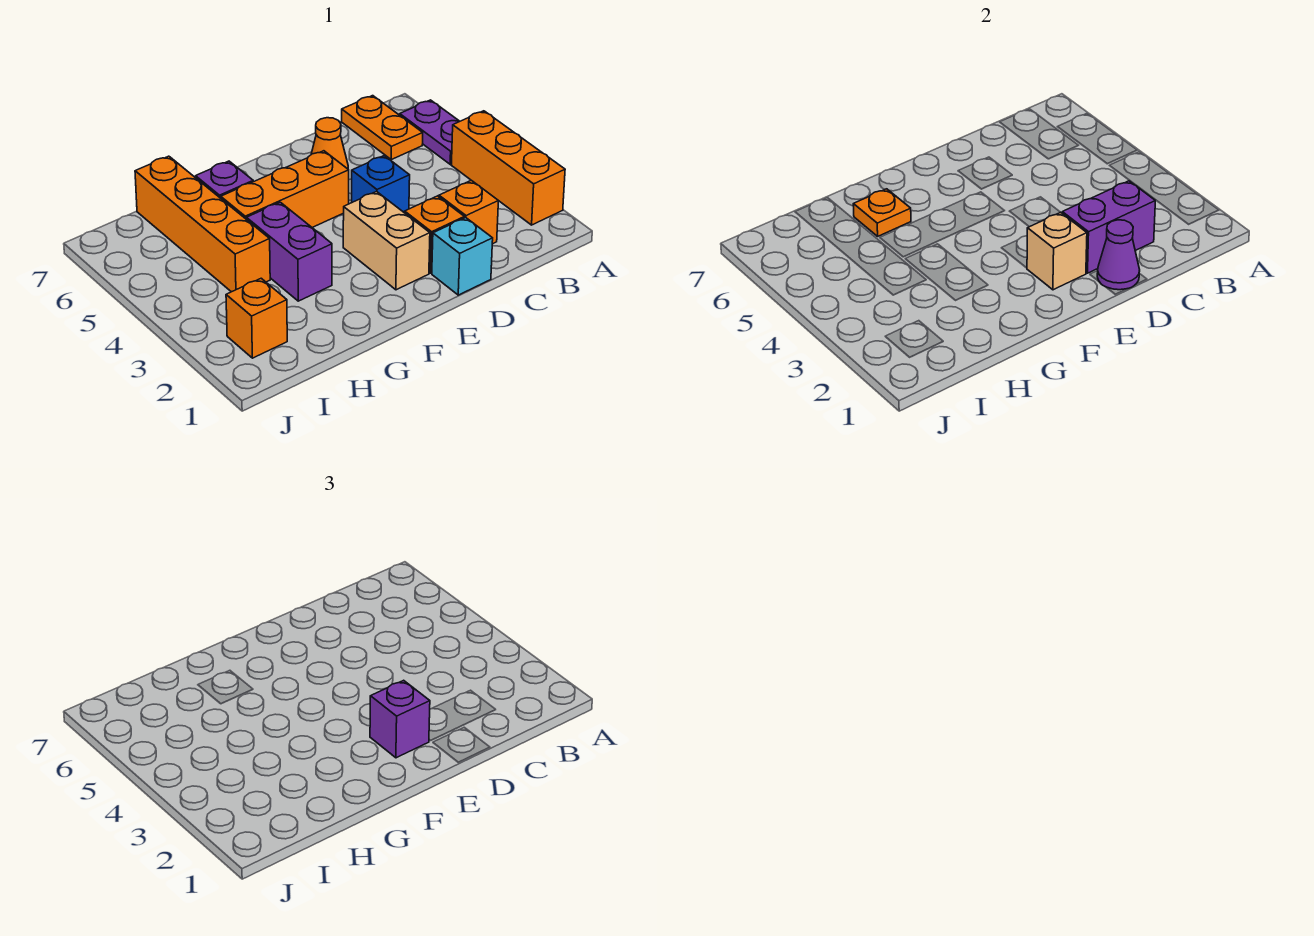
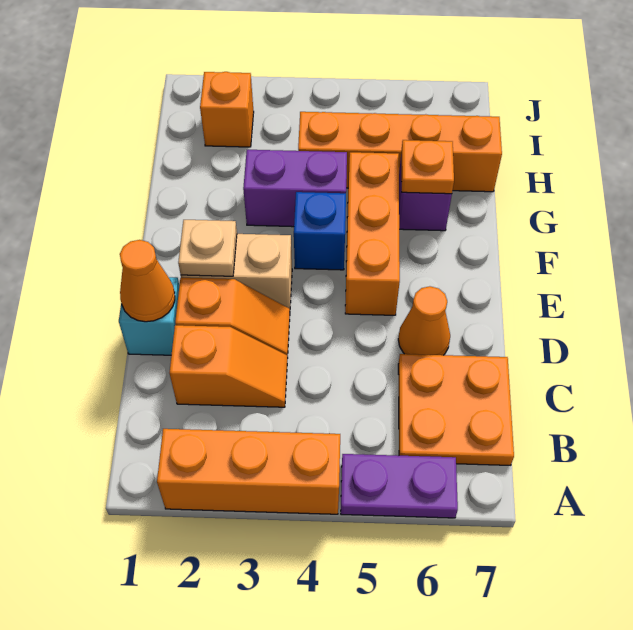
orange plate B6:B7 level 1 -> orange plate B6:C7 level 1
purple brick C2:D2 level 2 -> none
purple cone D1 level 2 -> orange cone D1 level 2
blue brick D4 level 1 -> blue brick F4 level 1
tan brick E2 level 2 -> tan plate E2 level 2
purple brick E2 level 3 -> none

